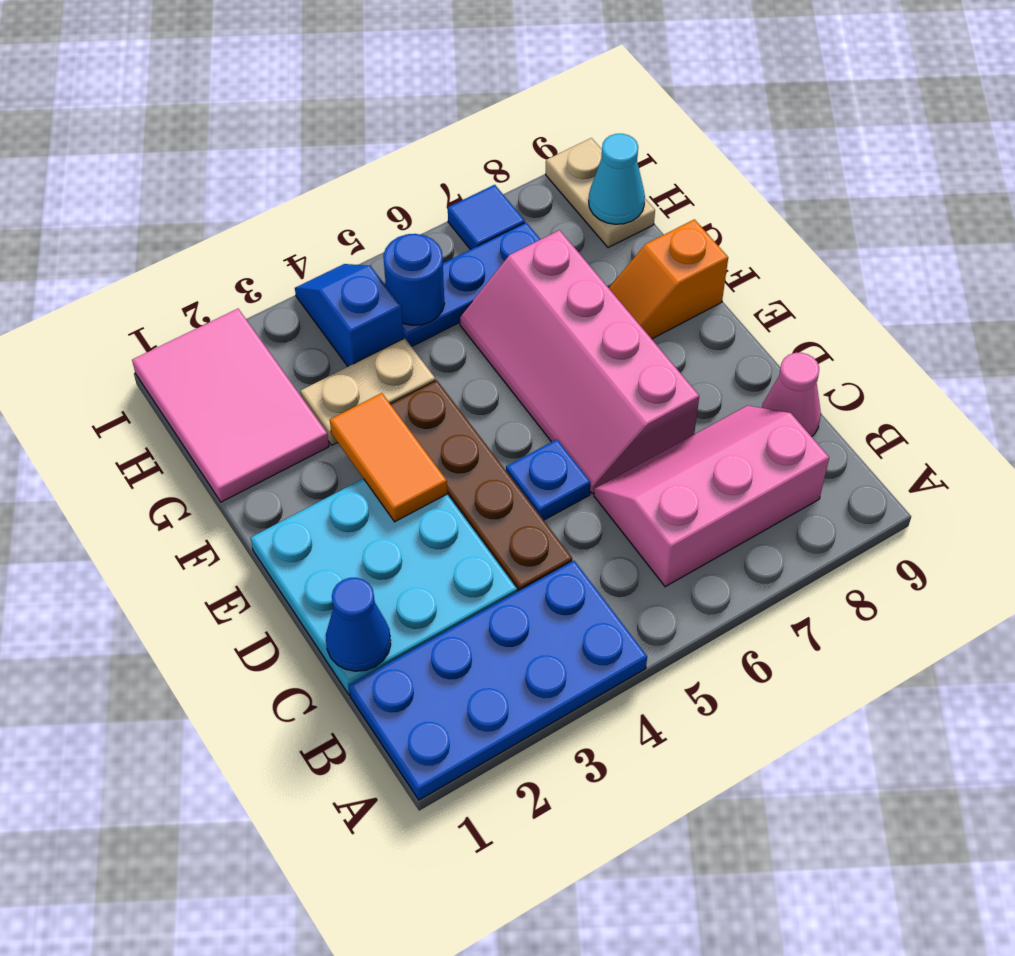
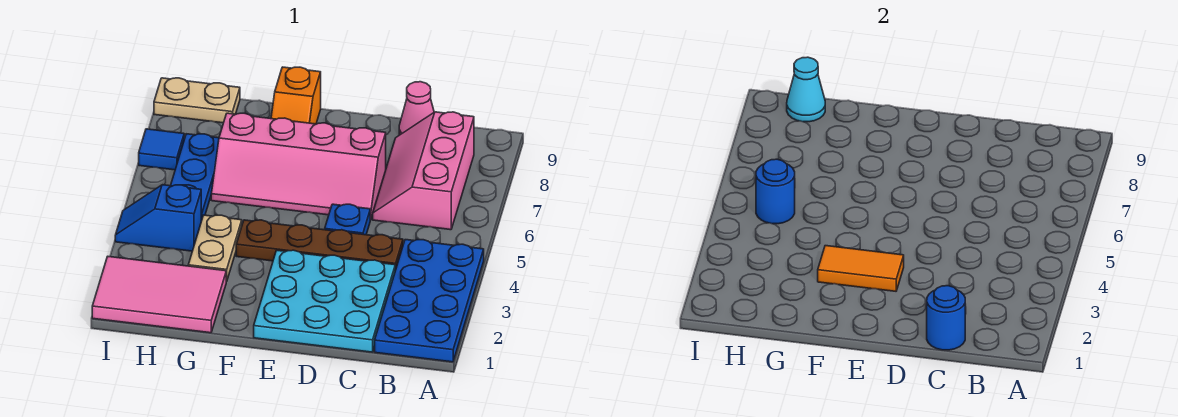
blue cone C1 level 2 -> blue round brick C1 level 2

